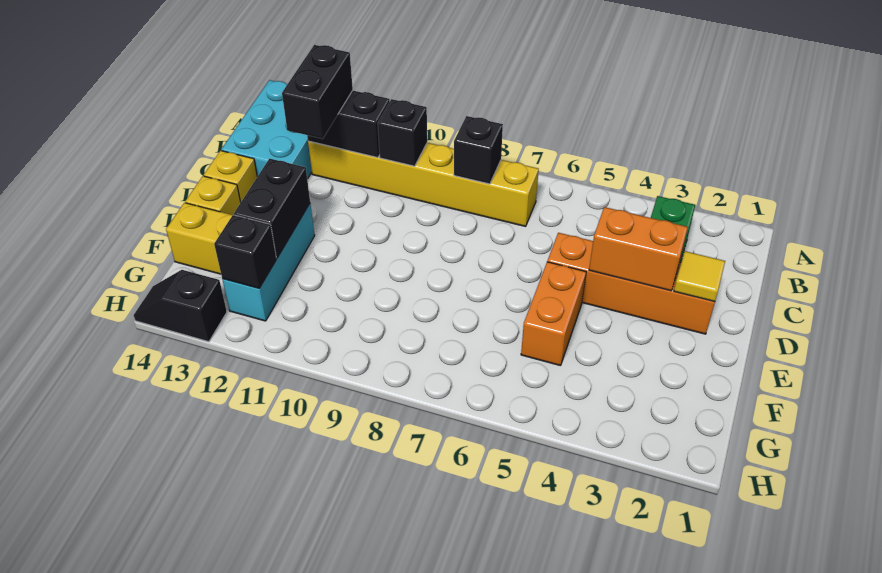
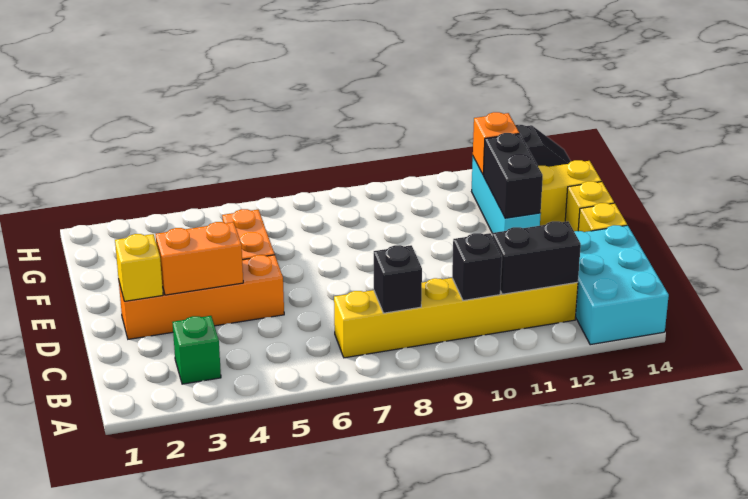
black brick B12:C12 level 3 -> none
yellow tile D2 level 2 -> yellow brick D2 level 2
black brick G12 level 2 -> orange brick G12 level 2

